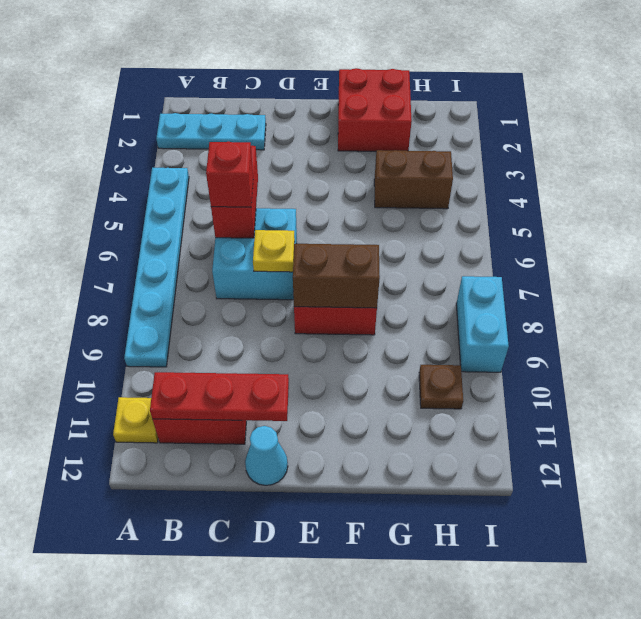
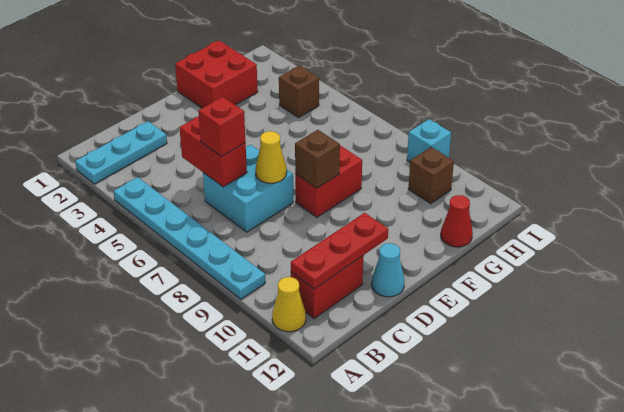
yellow plate A11 level 1 -> yellow cone A11 level 1
yellow plate D7 level 2 -> yellow cone D7 level 2
brown brick E8:F8 level 2 -> brown brick E8 level 2
brown brick G4:H4 level 1 -> brown brick H4 level 1
none -> red cone G12 level 1
brown plate H10 level 1 -> brown brick H10 level 1
cyan brick I8:I9 level 1 -> cyan brick I9 level 1

